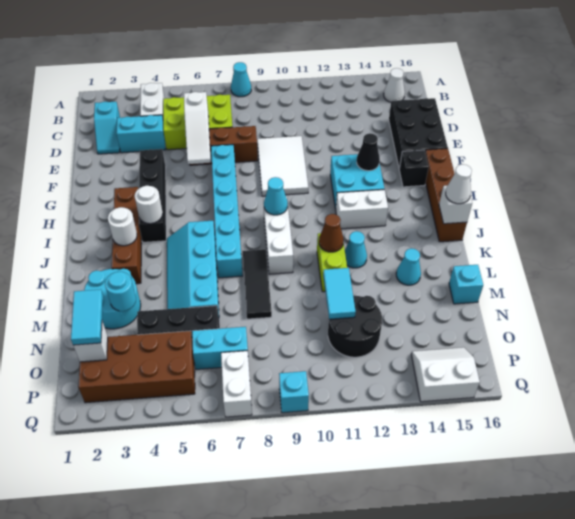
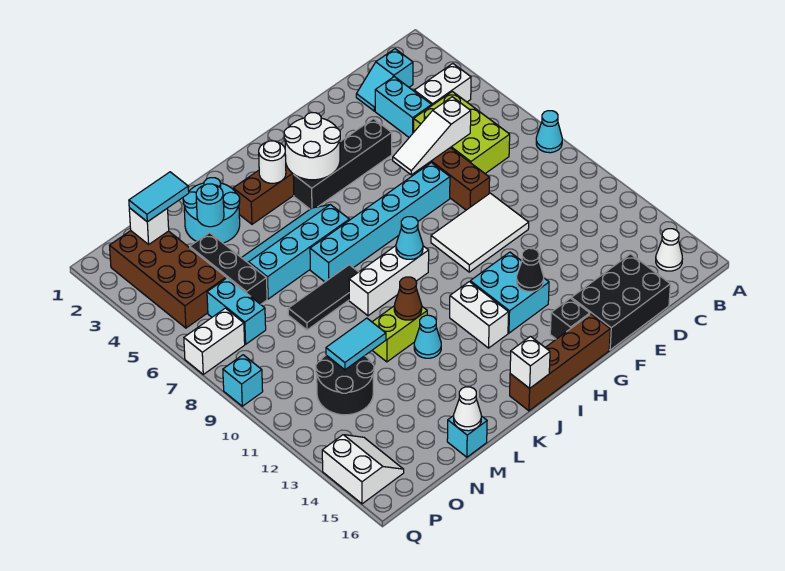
white round brick I4 level 2 -> white round brick H3:I4 level 2
white cone J16 level 3 -> white cone M16 level 2
cyan cone L14 level 1 -> none

